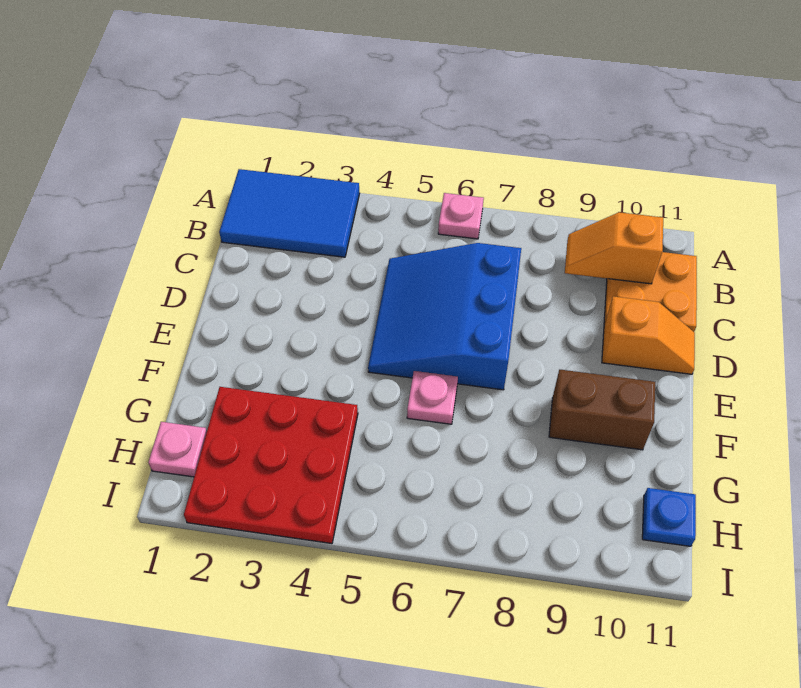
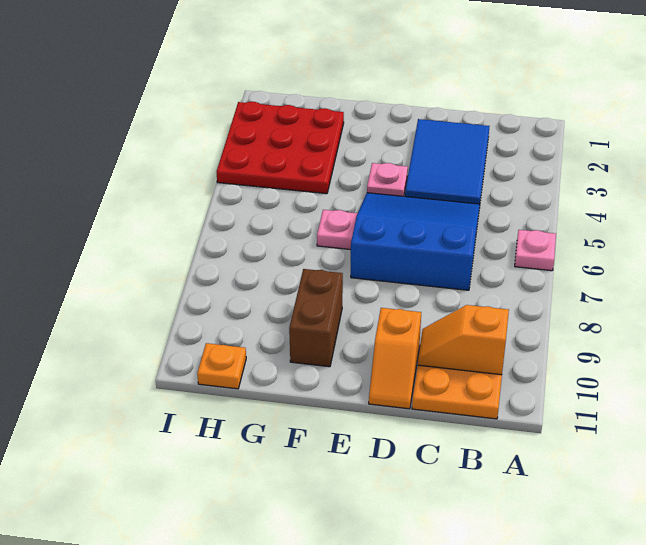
blue tile A1:B3 level 1 -> blue tile C2:D4 level 1
orange slope B9:B10 level 2 top 10 -> orange slope B10:C10 level 2 top B
pink plate H1 level 1 -> pink plate E4 level 1
blue plate H11 level 1 -> orange plate H11 level 1

